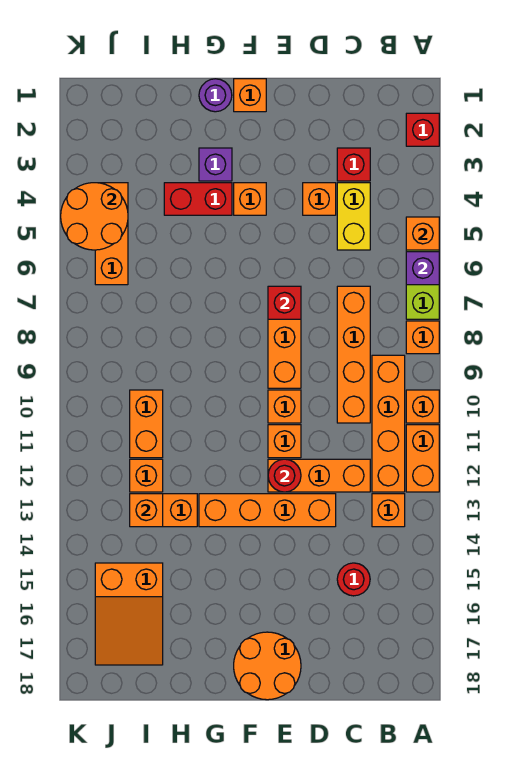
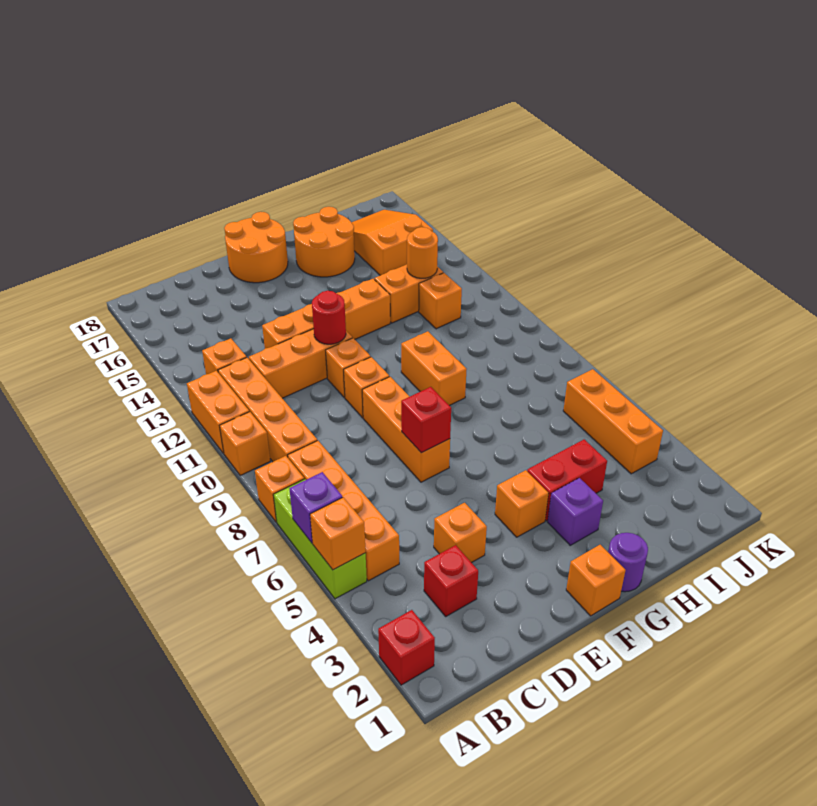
yellow brick C4:C5 level 1 -> none
orange brick C7:C10 level 1 -> orange brick B5:B8 level 1
red round brick C15 level 1 -> none
orange brick I10:I11 level 1 -> orange brick G9:G10 level 1
orange brick I13 level 2 -> orange round brick I13 level 2
orange round brick J4:K5 level 2 -> orange round brick G16:H17 level 1

